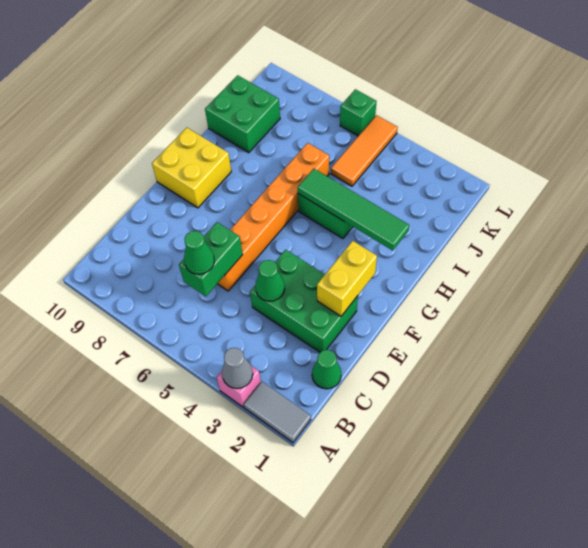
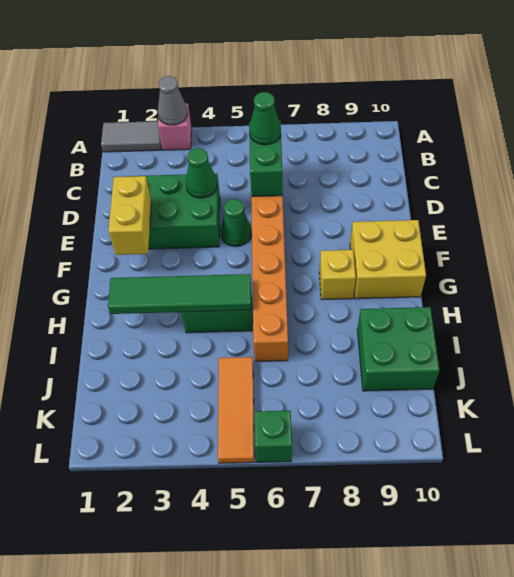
green cone C1 level 1 -> green cone E5 level 1
none -> yellow brick G8 level 1

